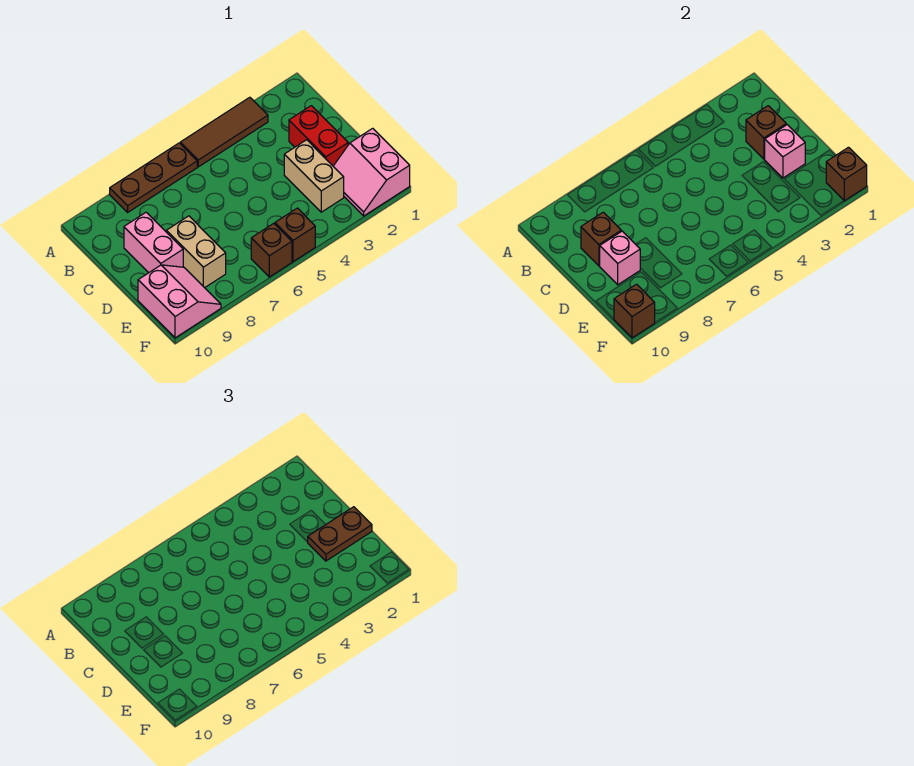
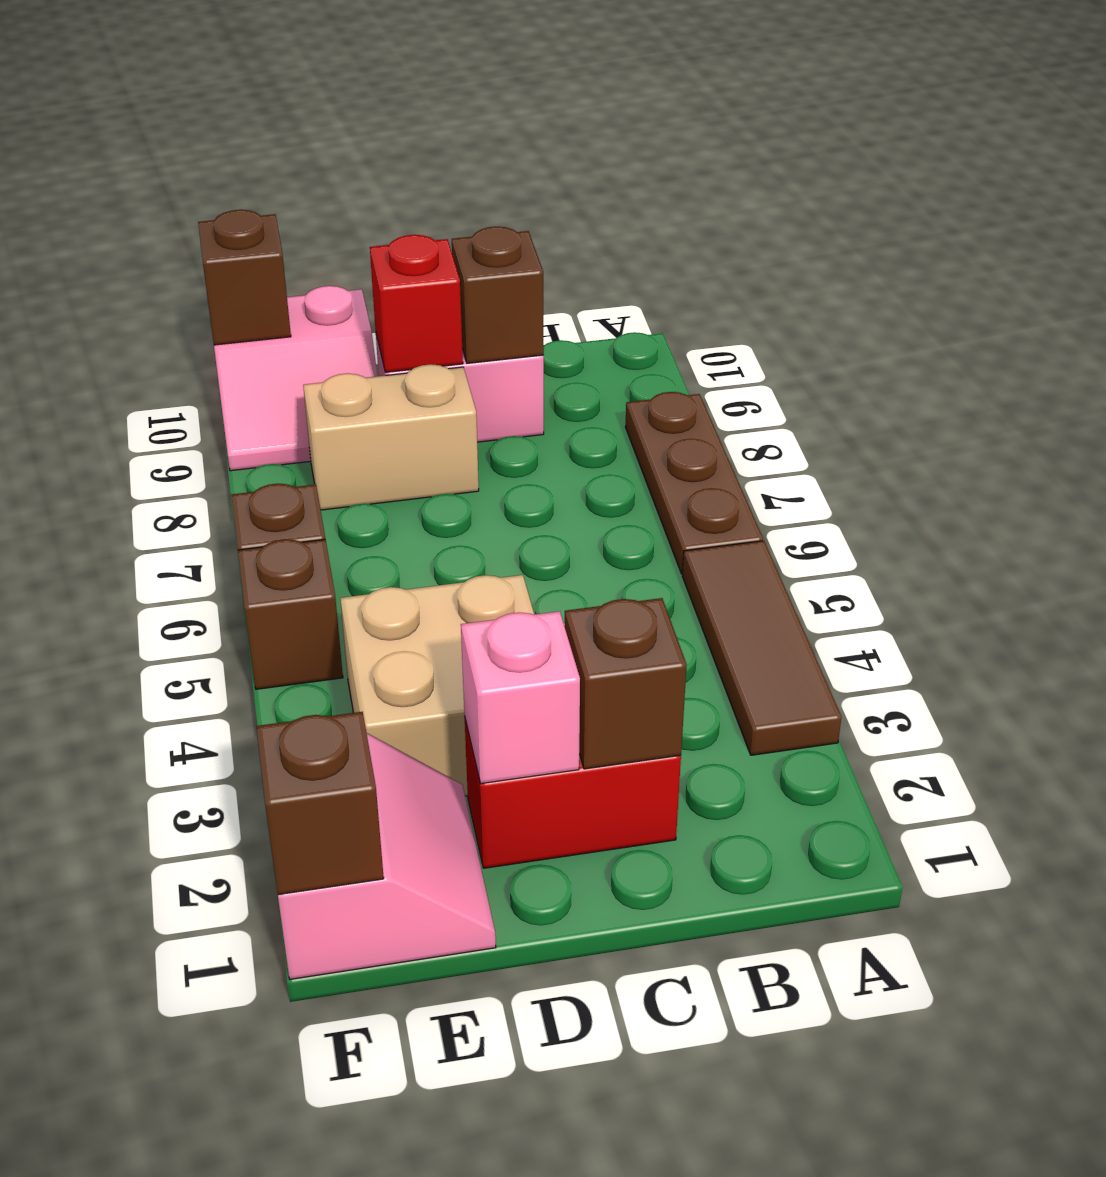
brown plate D1:D2 level 3 -> none
tan brick D3:E3 level 1 -> tan brick D3:E4 level 1
pink brick D9 level 2 -> red brick D9 level 2
pink slope E1:F2 level 1 top 1 -> pink slope E1:F2 level 1 top F

